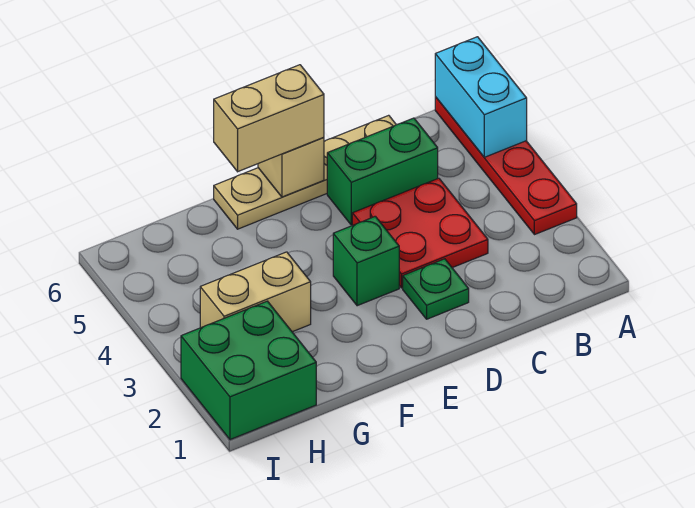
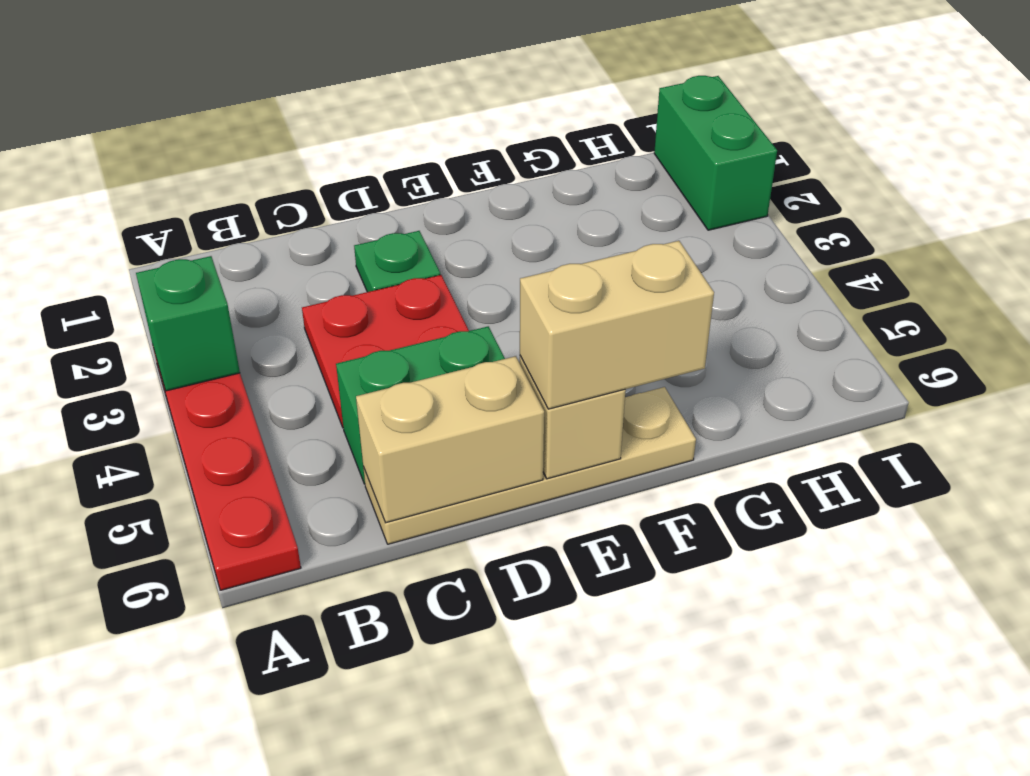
cyan brick A5:A6 level 2 -> none
green brick E3 level 1 -> green brick A3 level 2
tan brick G3:H3 level 1 -> tan brick C6:D6 level 2
green brick H1:I2 level 1 -> green brick I1:I2 level 1

